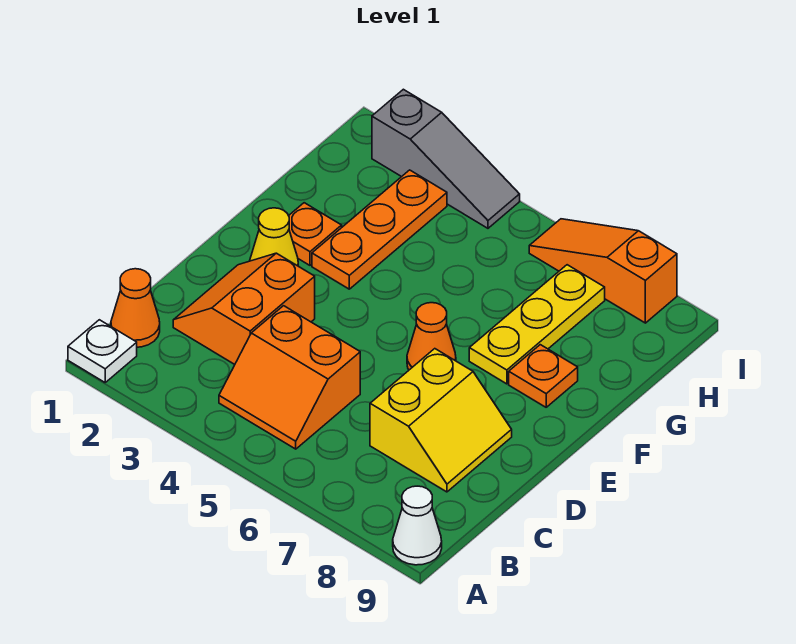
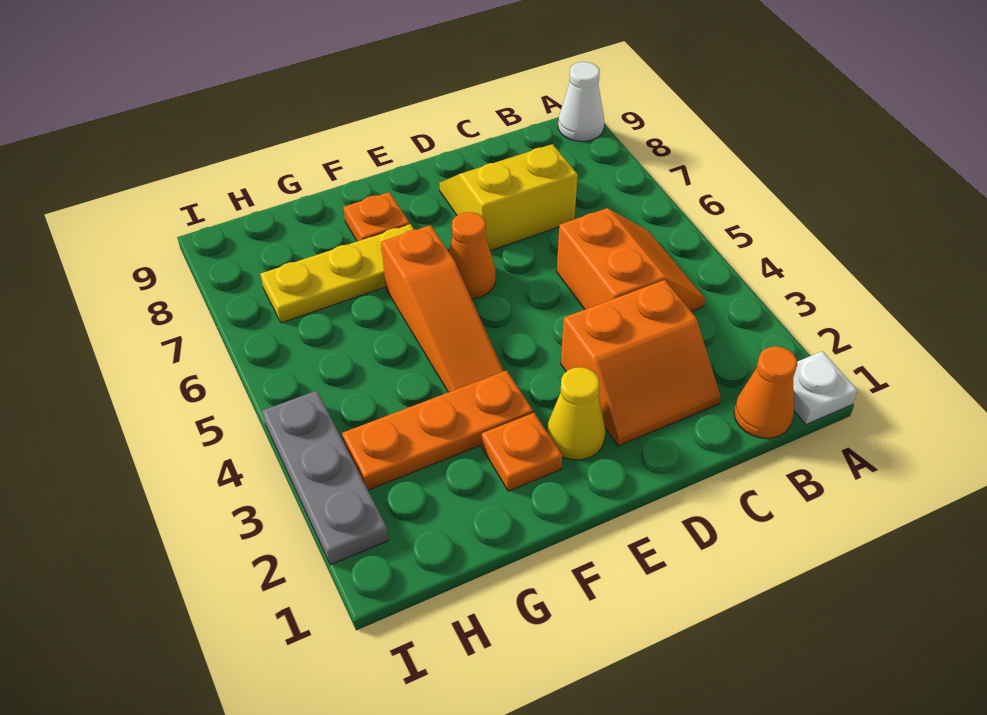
grey slope I2:I4 level 1 top 2 -> grey plate I2:I4 level 1
orange slope I6:I8 level 1 top 8 -> orange slope F4:F6 level 1 top 6

